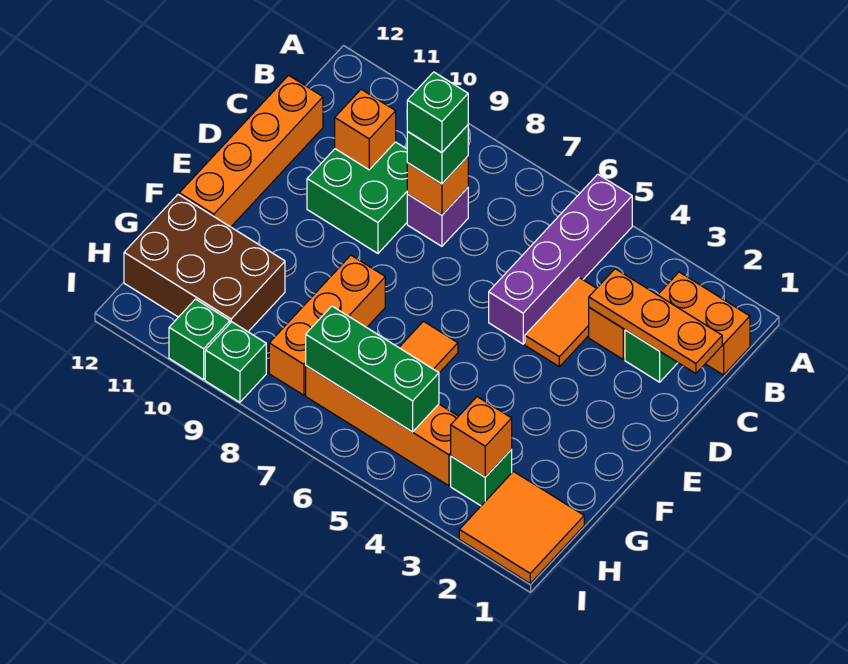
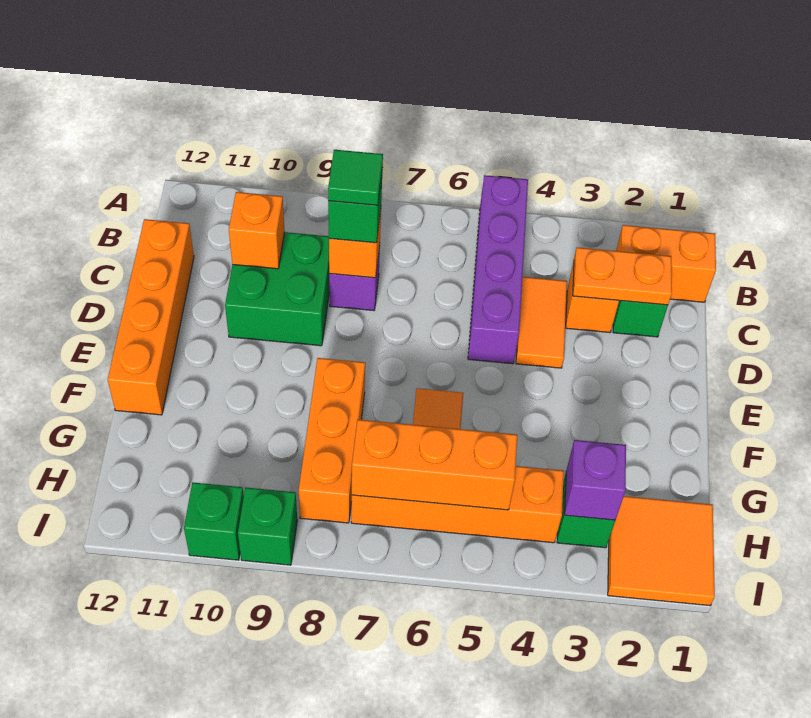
orange plate C1:C3 level 2 -> orange plate C2:C3 level 2
green brick C8 level 4 -> green tile C8 level 4
brown brick G10:H12 level 1 -> none
orange brick H3 level 2 -> purple brick H3 level 2
green brick H5:H7 level 2 -> orange brick H5:H7 level 2

